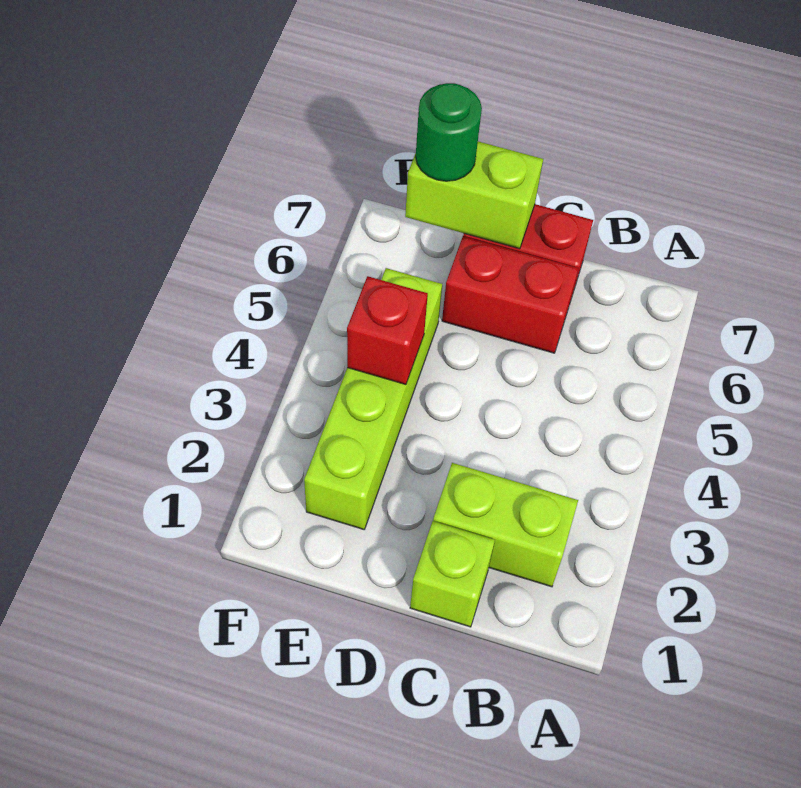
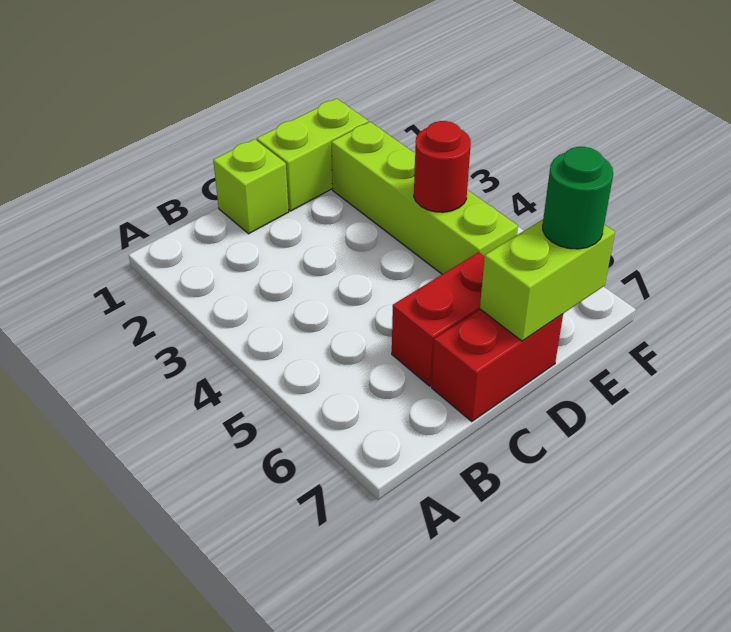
lime brick B2:C2 level 1 -> lime brick D1:E1 level 1
red brick E4 level 2 -> red round brick E4 level 2

